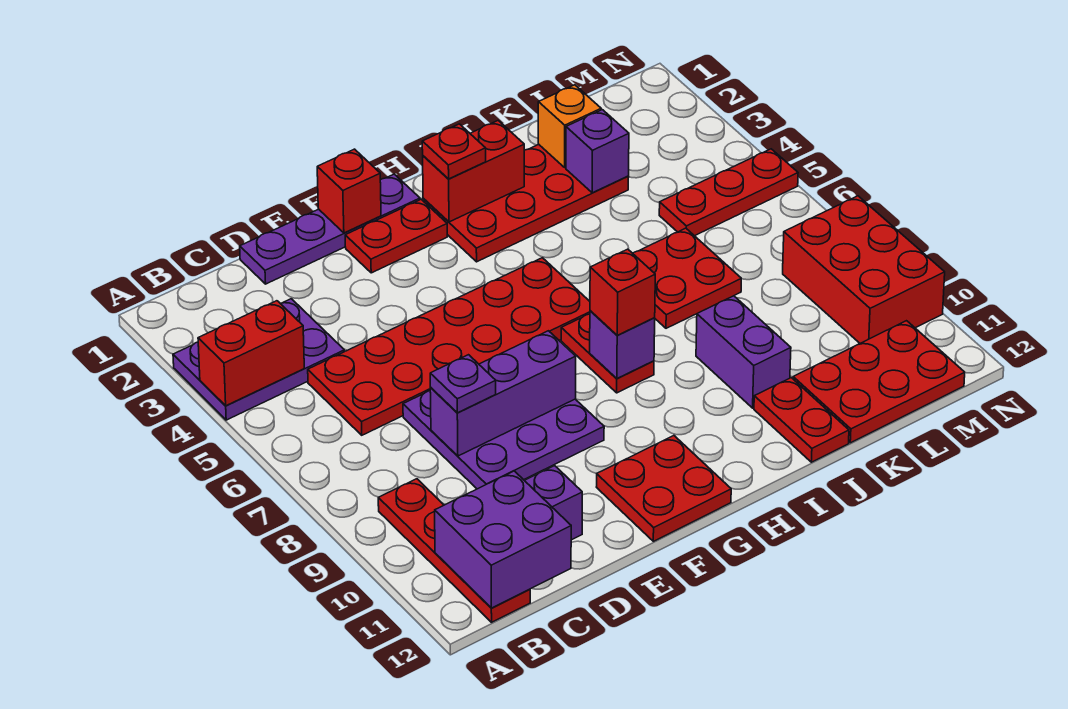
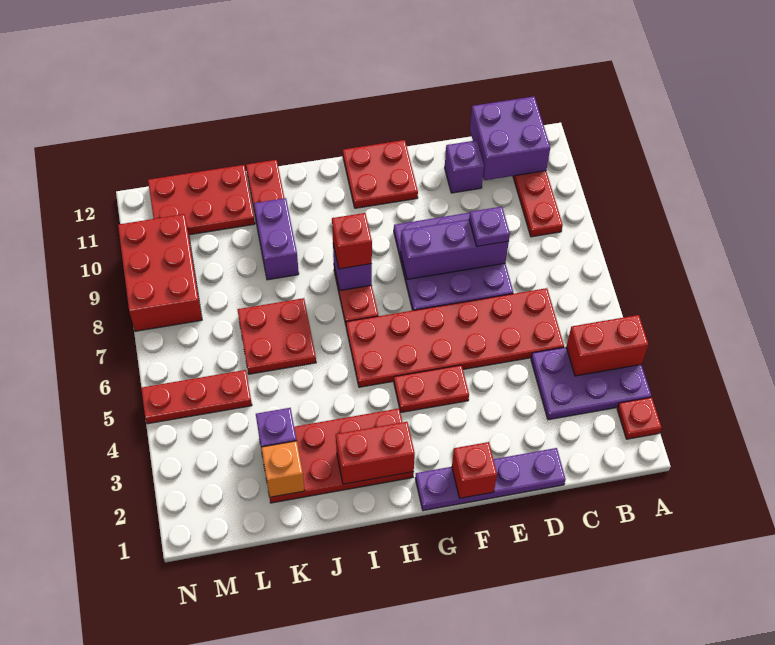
red plate F2:G2 level 1 -> red plate F4:G4 level 1
red plate H2 level 3 -> red plate A2 level 1

